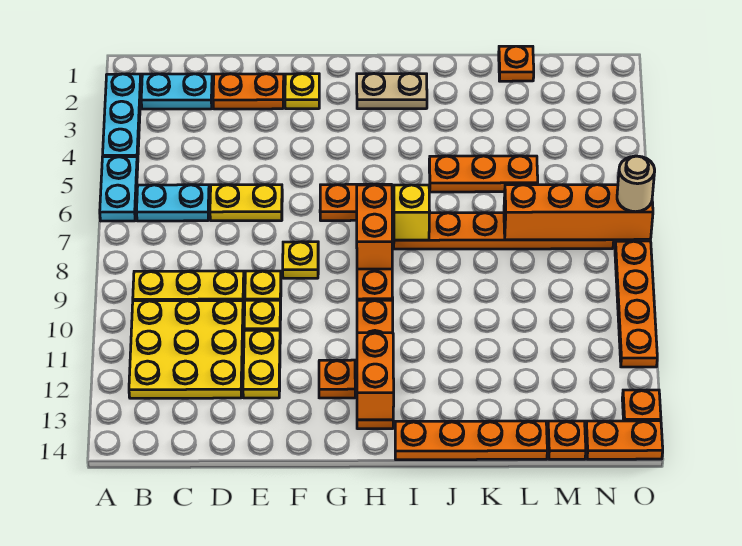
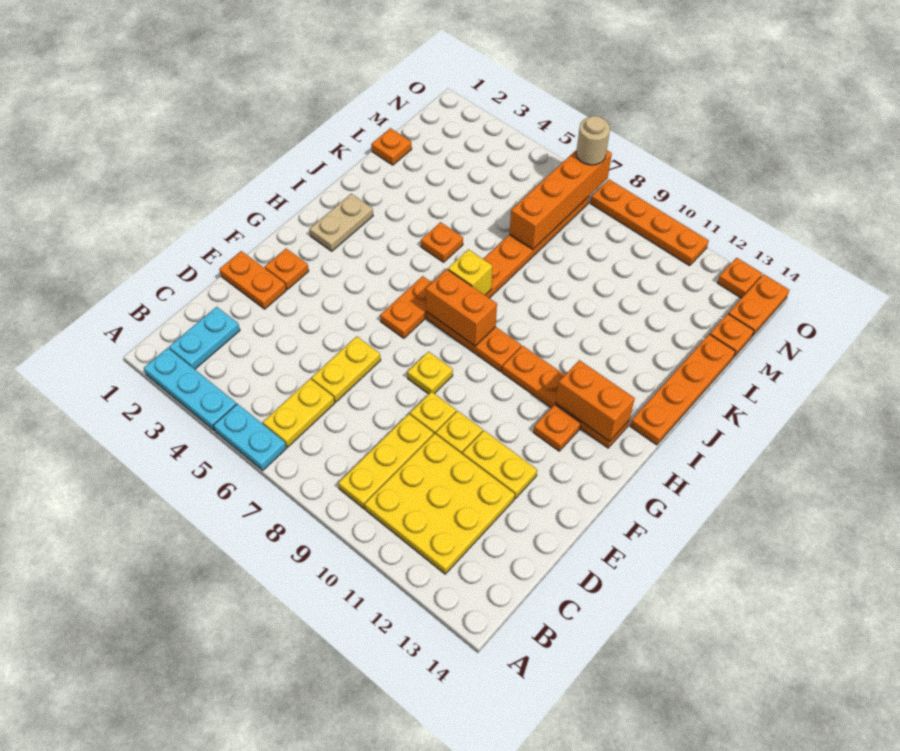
cyan plate B6:C6 level 1 -> yellow plate B6:C6 level 1
orange plate D2:E2 level 1 -> orange plate E1:E2 level 1
yellow plate F2 level 1 -> orange plate F2 level 1
orange plate J5:L5 level 1 -> orange plate J5 level 1

